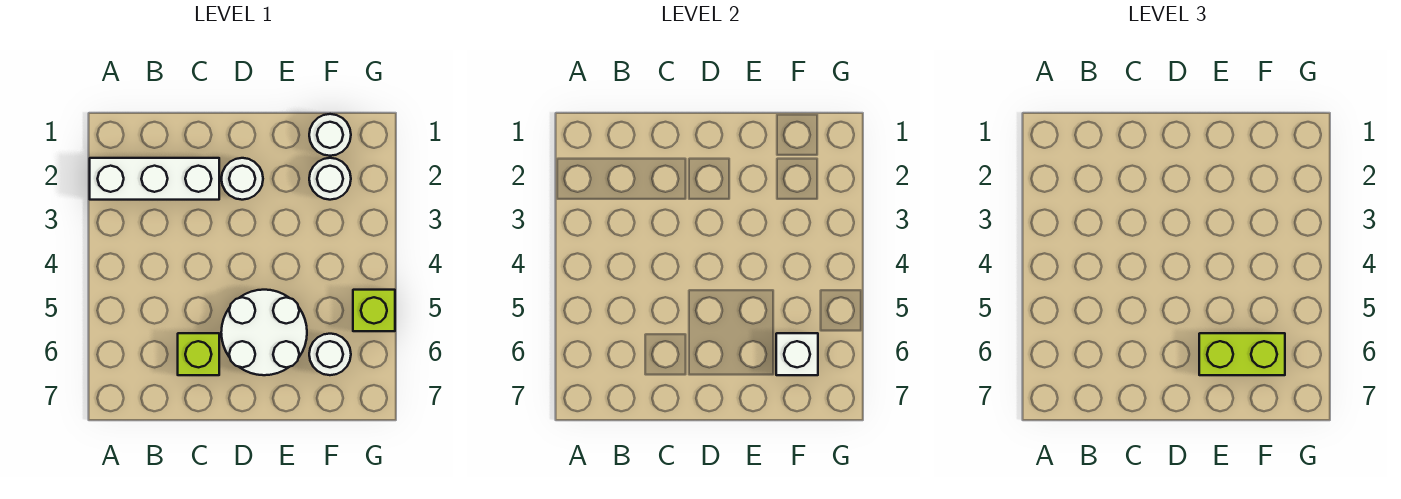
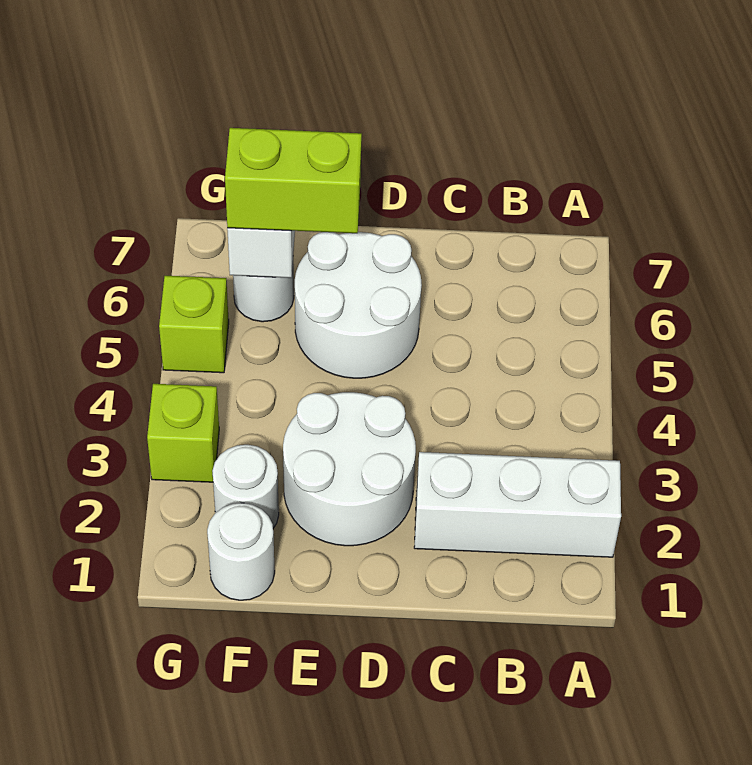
lime brick C6 level 1 -> lime brick G3 level 1
white round brick D2 level 1 -> white round brick D2:E3 level 1

